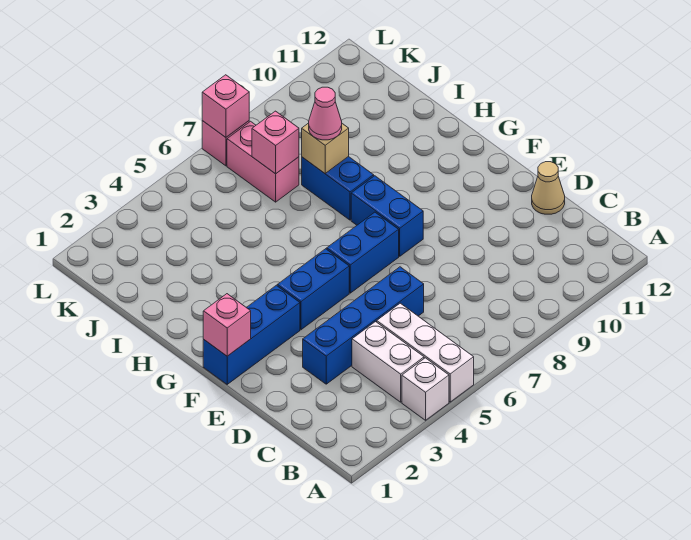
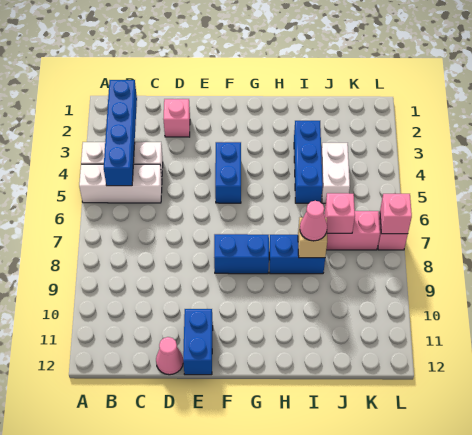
blue brick D3:D6 level 1 -> blue brick B2:B5 level 2
tan cone D12 level 1 -> pink cone D12 level 1
blue brick F1:F3 level 1 -> blue brick I3:I5 level 1
pink brick F1 level 2 -> pink brick D2 level 1
blue brick F6:F7 level 1 -> blue brick E11:E12 level 1
none -> white brick J4:J5 level 1

